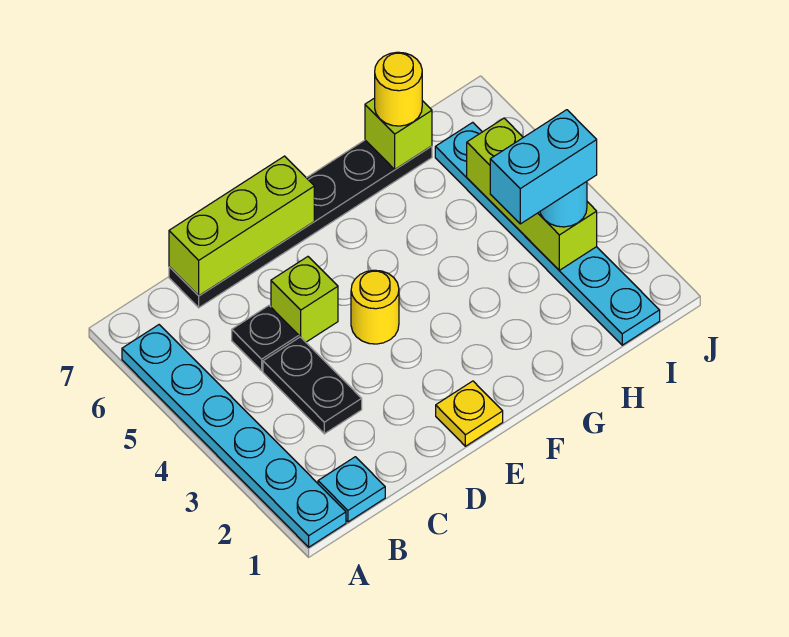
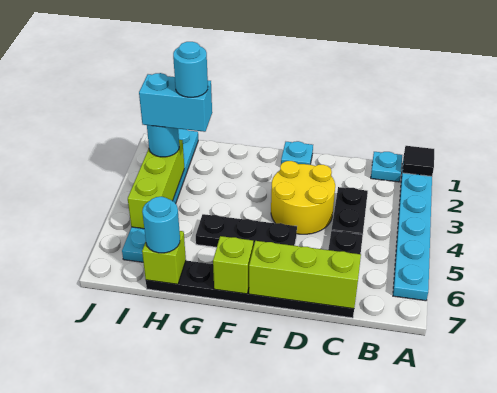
none -> black tile A1 level 2
lime brick D5 level 1 -> lime brick F7 level 2
yellow plate E1 level 1 -> cyan plate E1 level 1
yellow round brick E4 level 1 -> yellow round brick D3:E4 level 1
none -> black plate E5:G5 level 1
none -> cyan round brick H3 level 5
yellow round brick H7 level 3 -> cyan round brick H7 level 3

